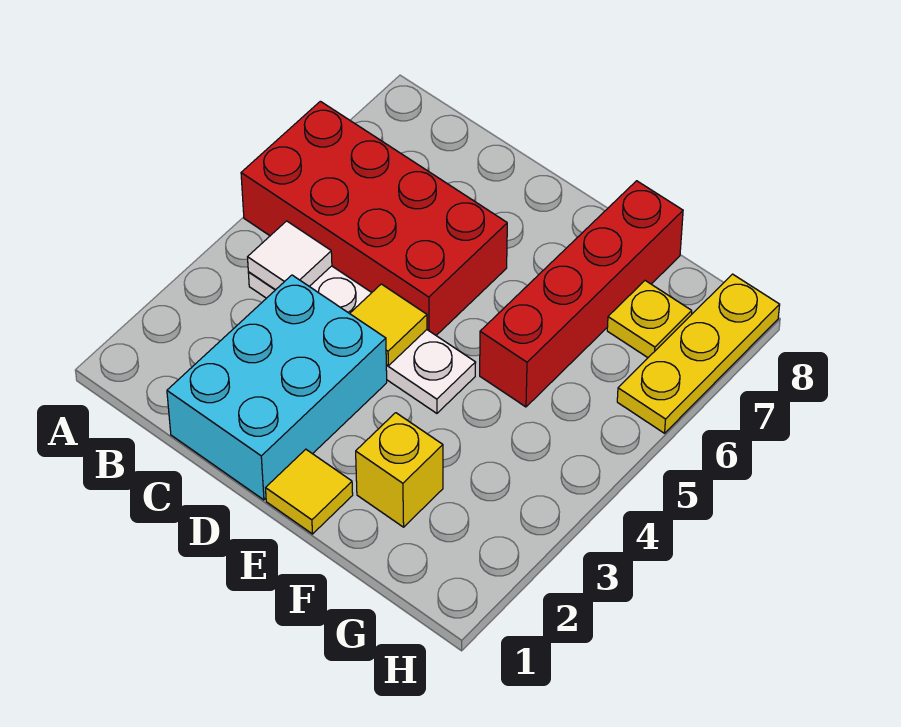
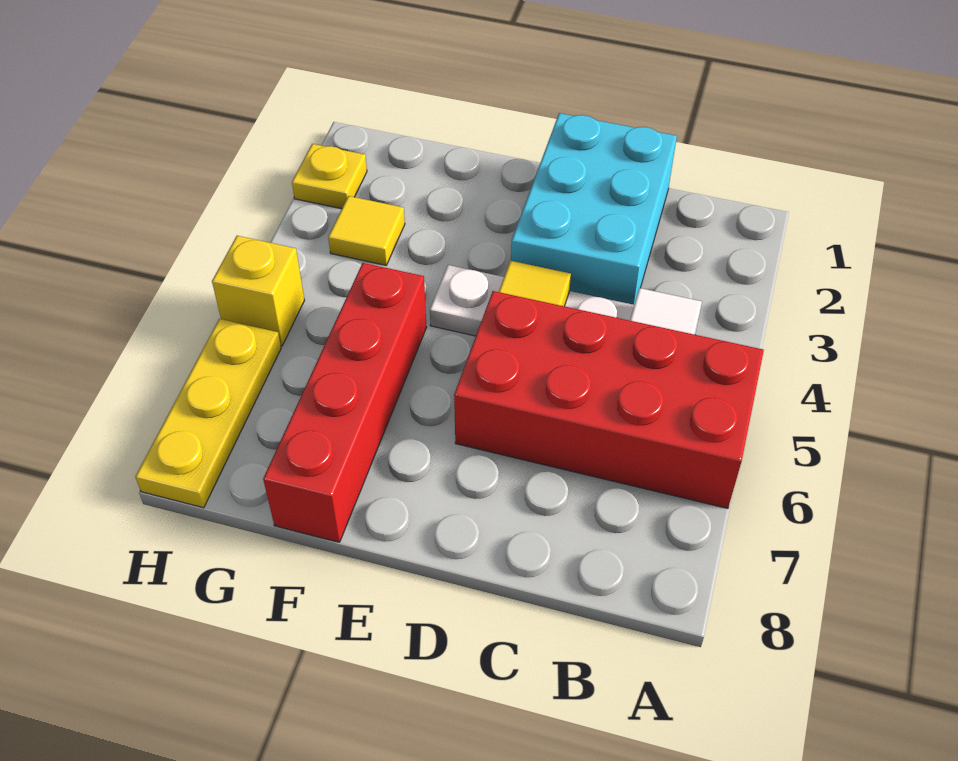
yellow tile E1 level 1 -> yellow tile G3 level 1
yellow brick F2 level 1 -> yellow brick H5 level 1
yellow plate G7 level 1 -> yellow plate H2 level 1

